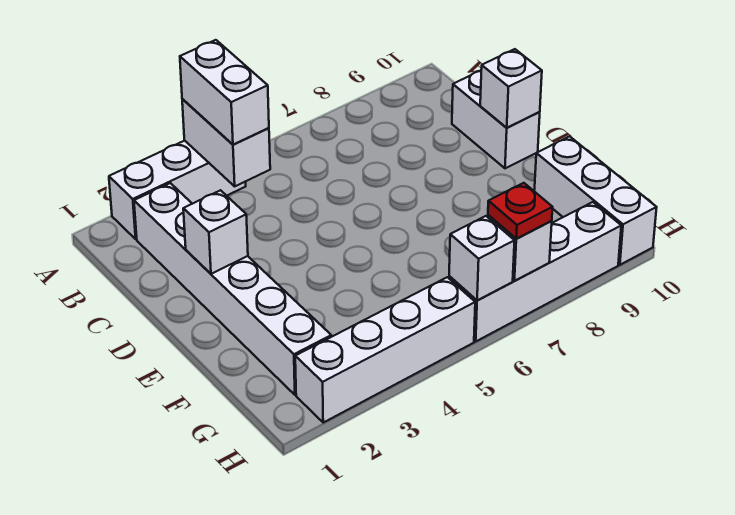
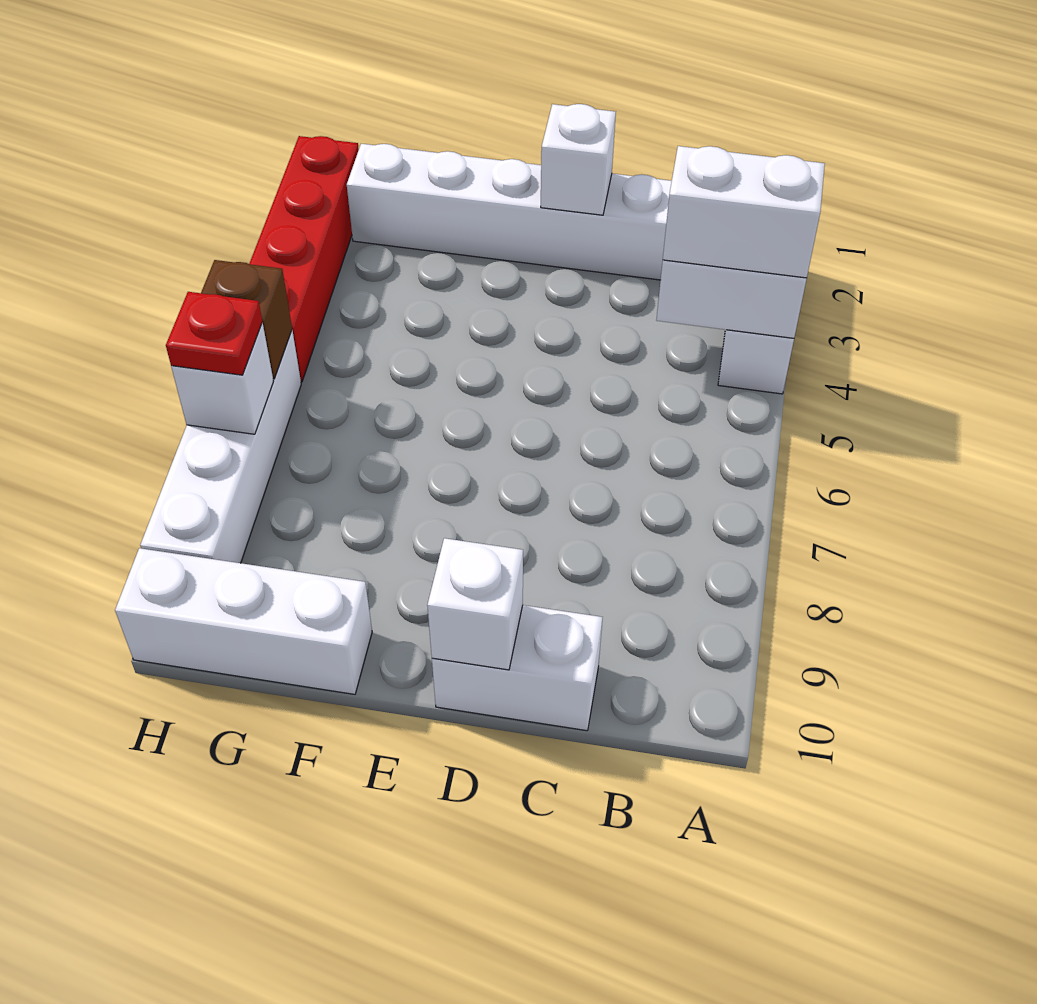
white brick H2:H5 level 1 -> red brick H2:H5 level 1
white brick H6 level 2 -> brown brick H6 level 2

